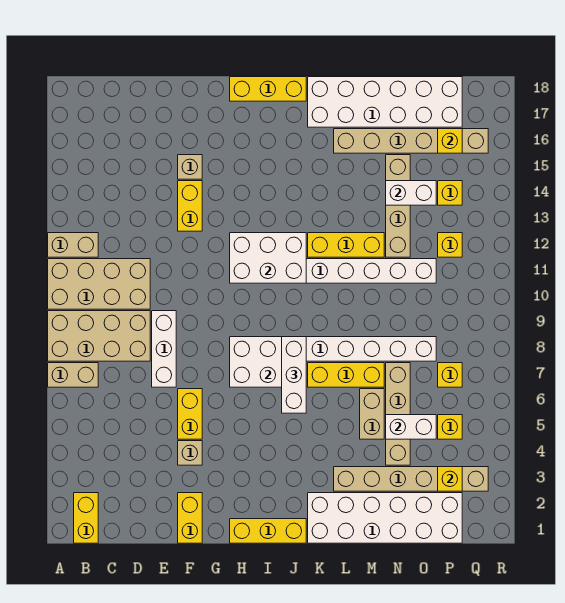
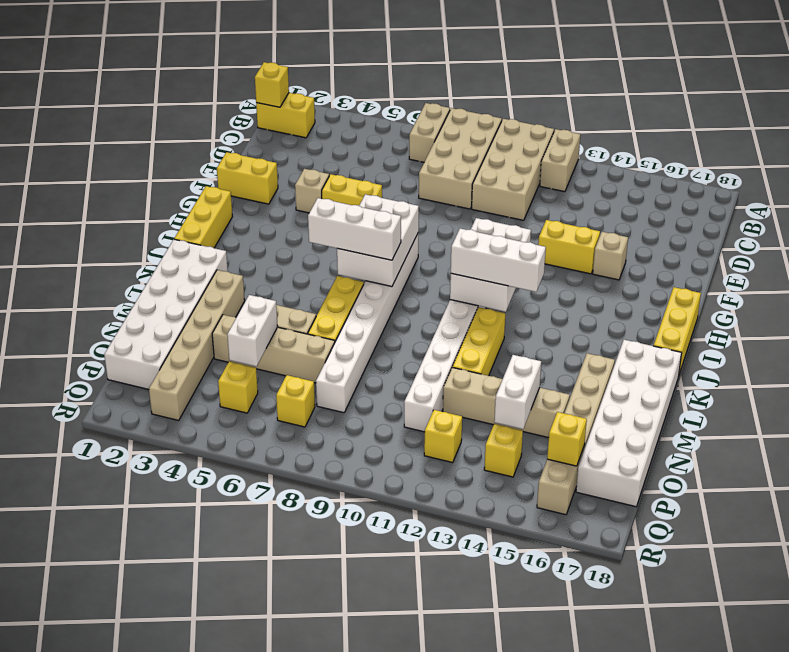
white brick E7:E9 level 1 -> white brick J11:J13 level 3
yellow brick P3 level 2 -> yellow brick B1 level 2

